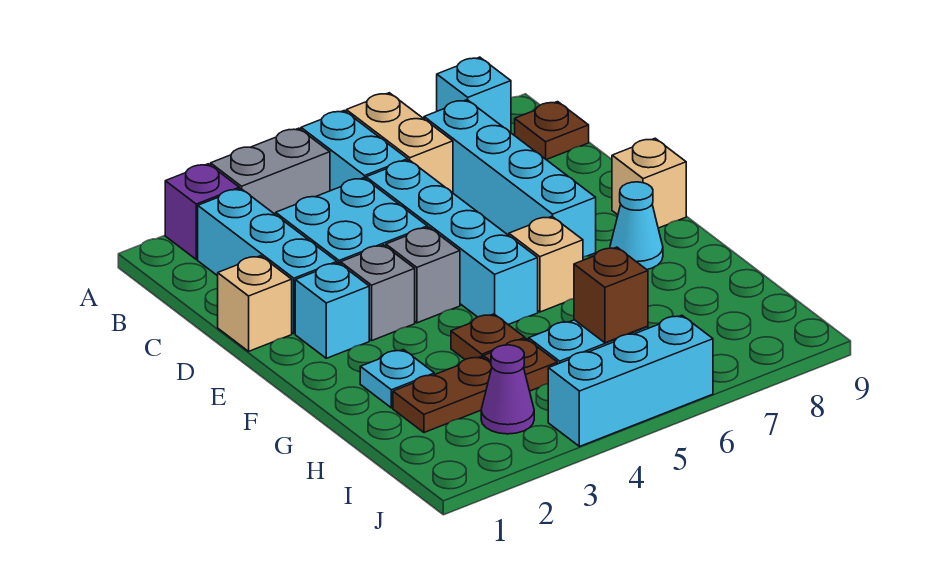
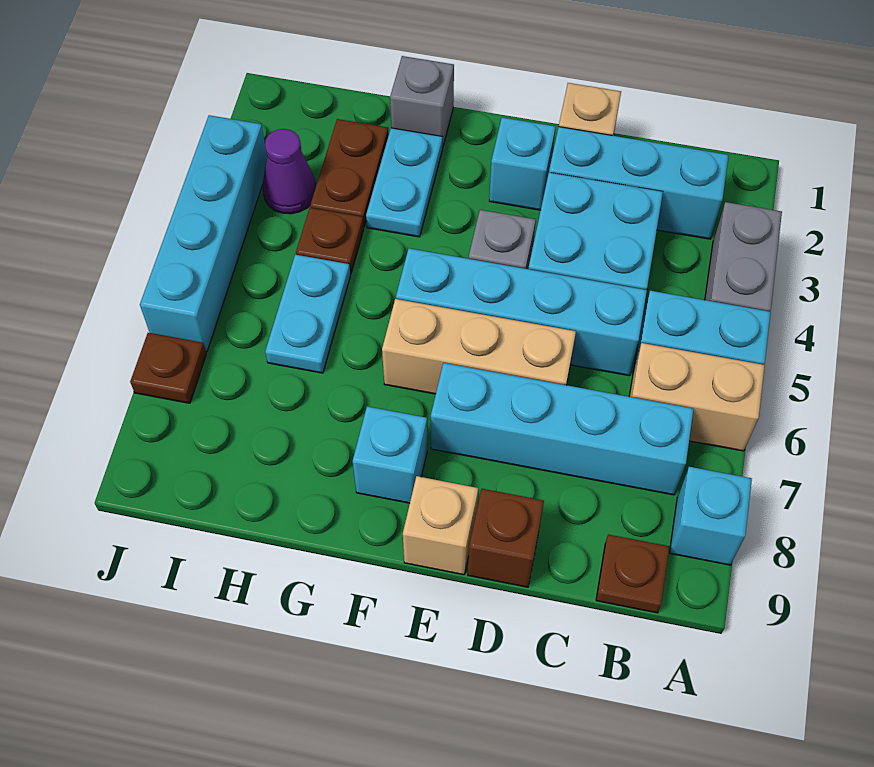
purple brick A2 level 1 -> none
grey brick E3 level 1 -> grey brick G1 level 1
tan brick F6 level 1 -> tan brick D6:F6 level 1
cyan cone F8 level 1 -> cyan brick F8 level 1
cyan plate G2 level 1 -> cyan plate G2:G3 level 1
brown plate G4 level 1 -> brown plate J7 level 1
brown brick H6 level 2 -> brown brick D9 level 1
cyan brick J4:J6 level 1 -> cyan brick J3:J6 level 1

